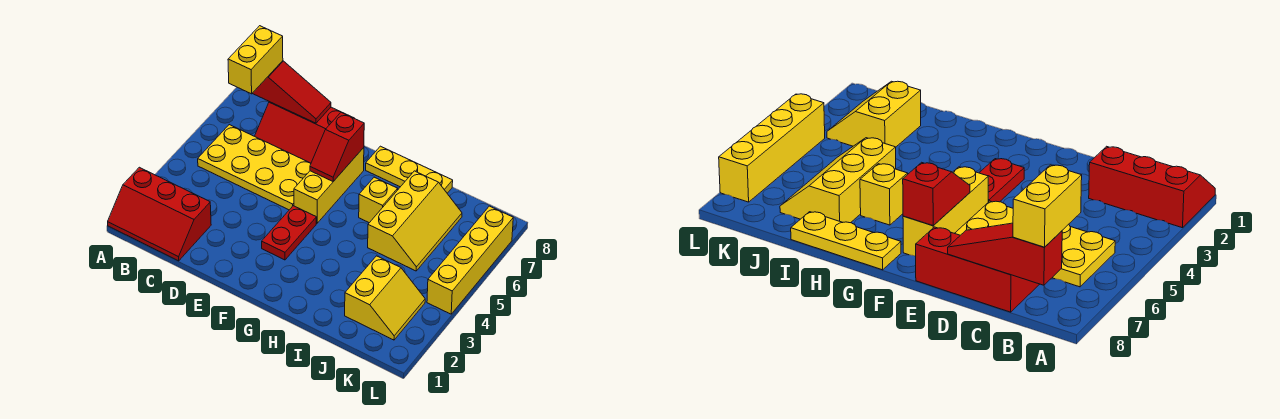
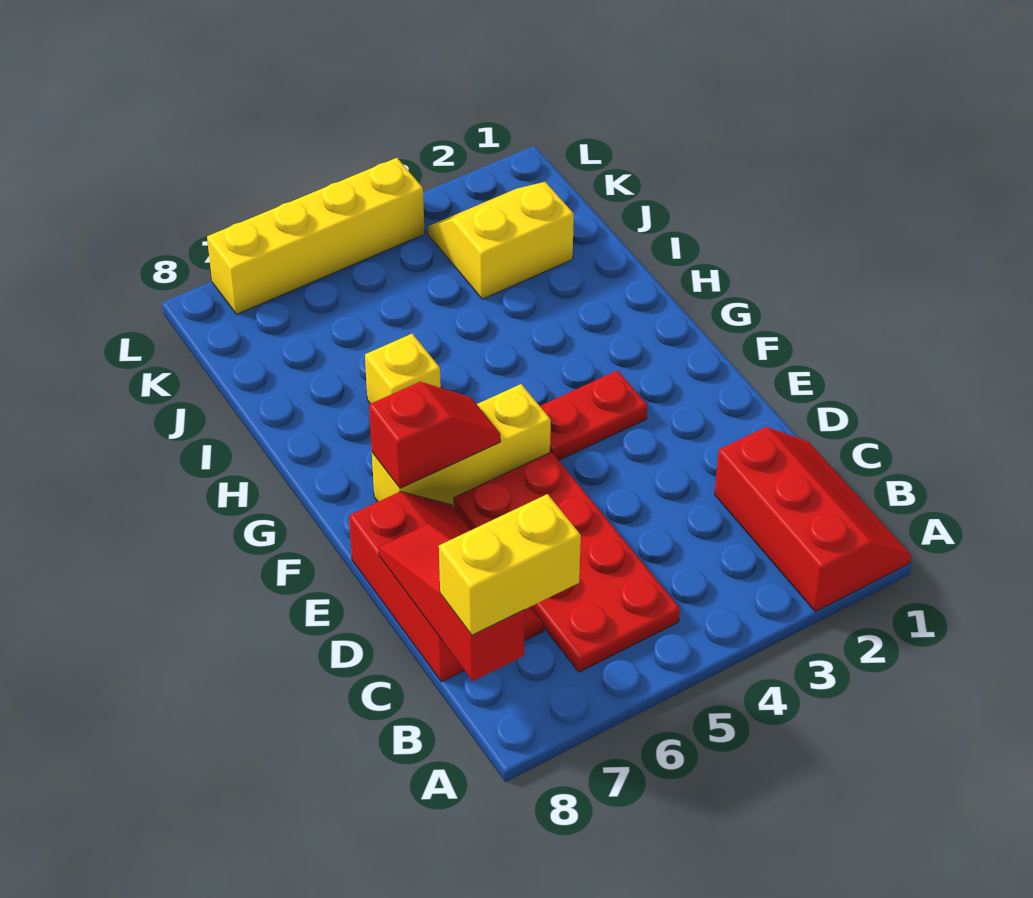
yellow plate B5:E6 level 1 -> red plate B5:E6 level 1
yellow plate G8:I8 level 1 -> none
yellow slope I5:J7 level 1 top I -> none

